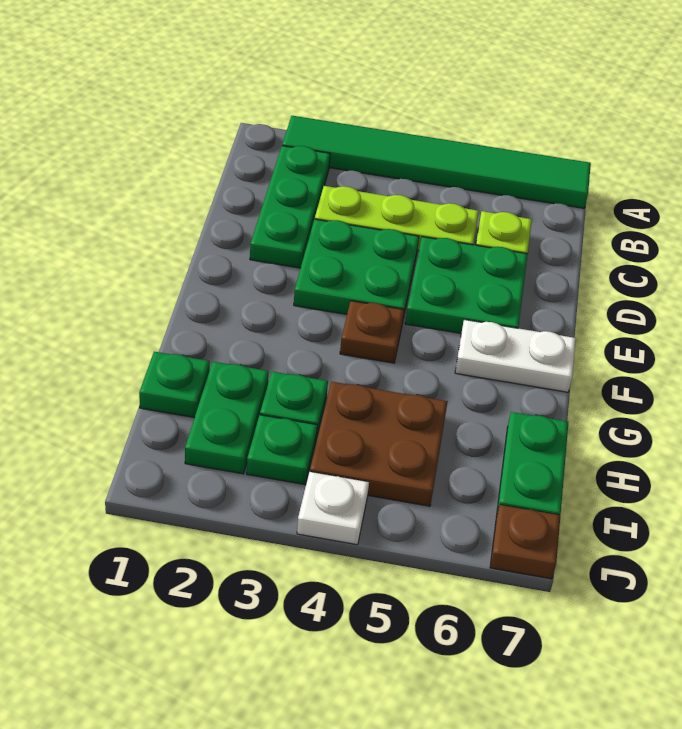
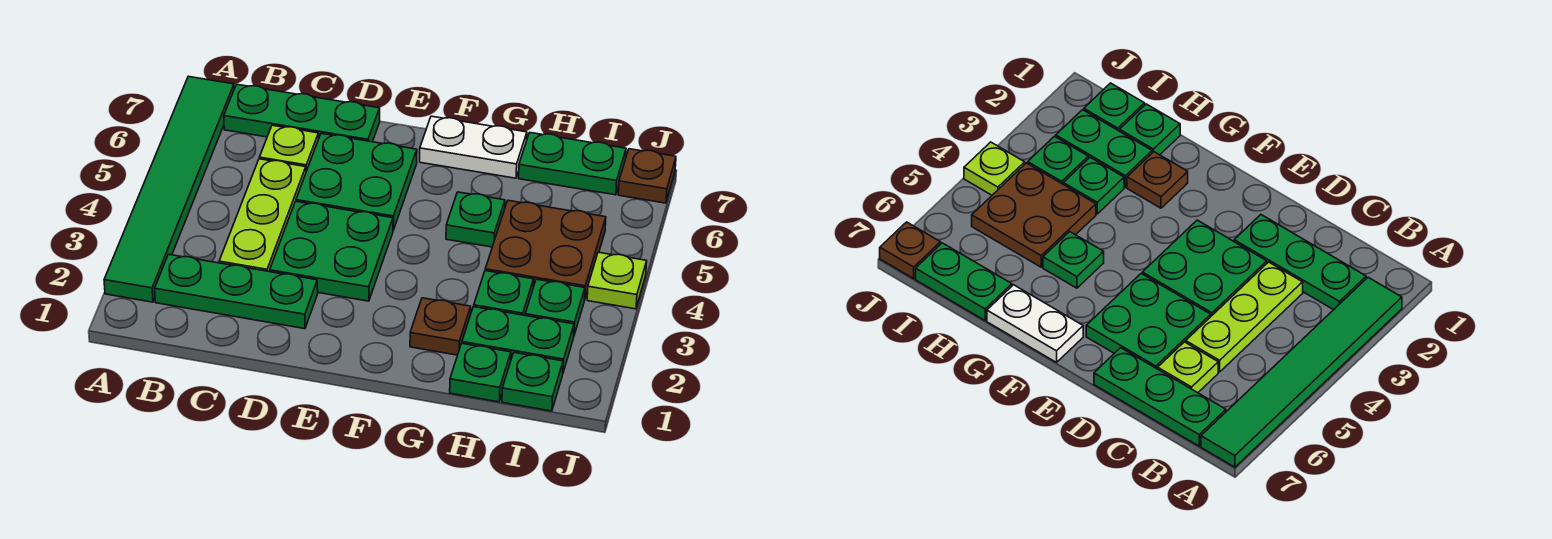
none -> green plate B7:D7 level 1
brown plate F4 level 1 -> brown plate G2 level 1
white plate F6:F7 level 1 -> white plate F7:G7 level 1
none -> green plate G5 level 1
none -> green plate I1 level 1
white plate J4 level 1 -> lime plate J4 level 1

